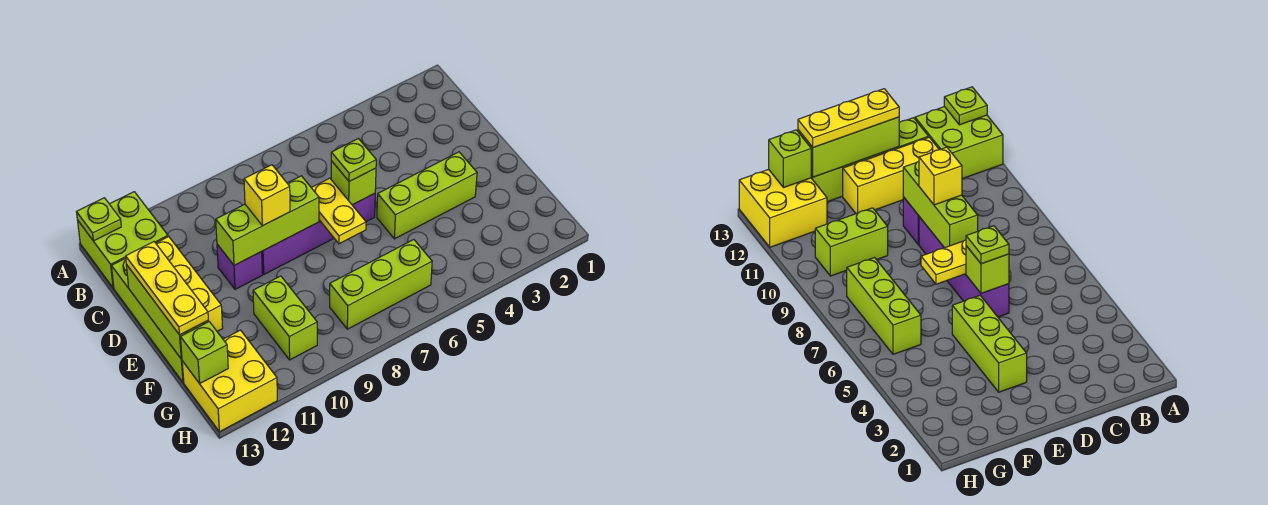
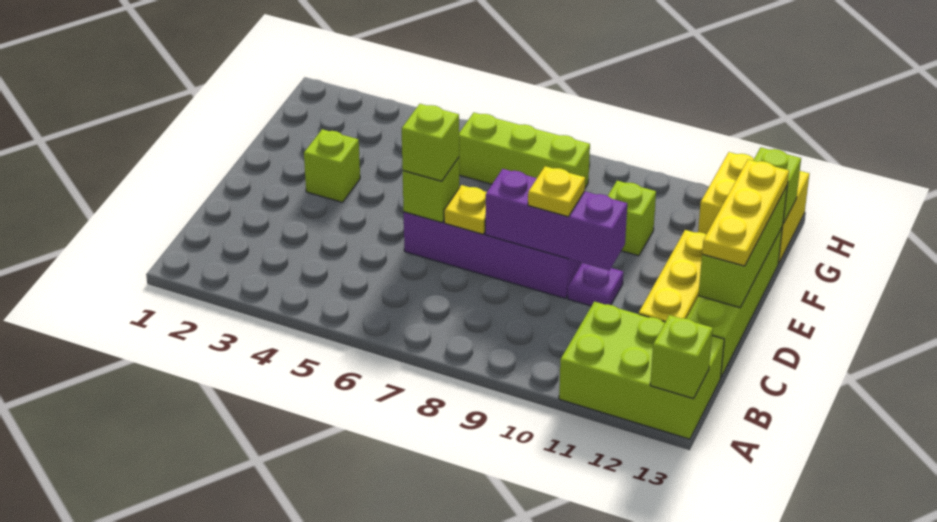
lime brick A12:B13 level 1 -> lime brick A11:B13 level 1
lime plate A13 level 2 -> lime brick A13 level 2
lime plate D6 level 3 -> lime brick D6 level 3
yellow plate D7:E7 level 2 -> yellow plate D7 level 2
lime brick D8:D10 level 2 -> purple brick D8:D10 level 2
yellow brick D9 level 3 -> yellow plate D9 level 3
purple brick D10 level 1 -> purple plate D10 level 1
lime brick E3:E5 level 1 -> lime brick E3 level 1
lime brick F10:G10 level 1 -> lime brick F10 level 1

